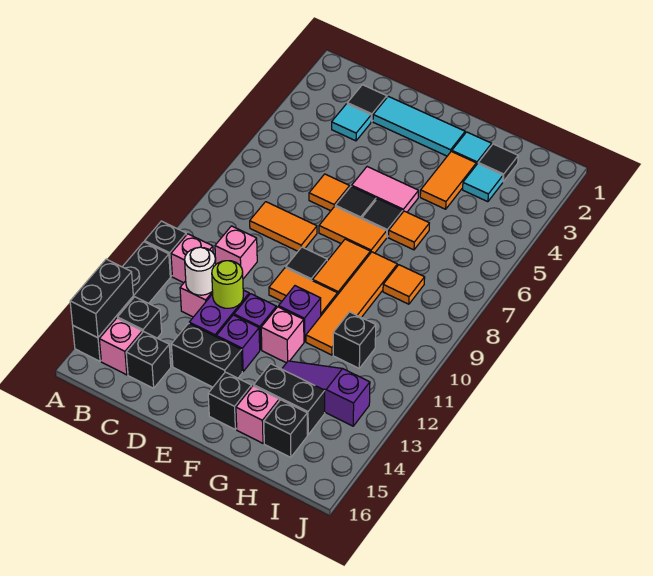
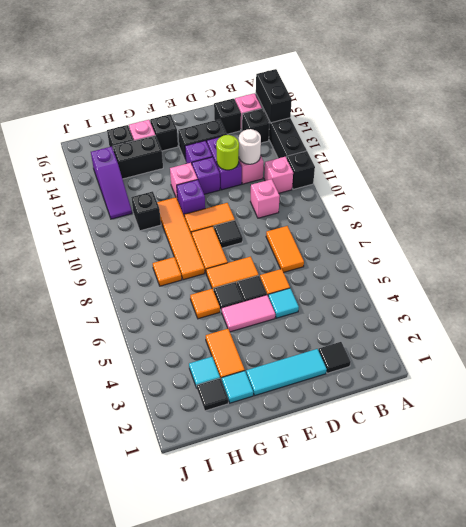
cyan tile C3 level 1 -> cyan tile D5 level 1
orange tile C8:D8 level 1 -> orange tile C7:C8 level 1
purple slope G13:I13 level 1 top I -> purple slope I12:I14 level 1 top 14

